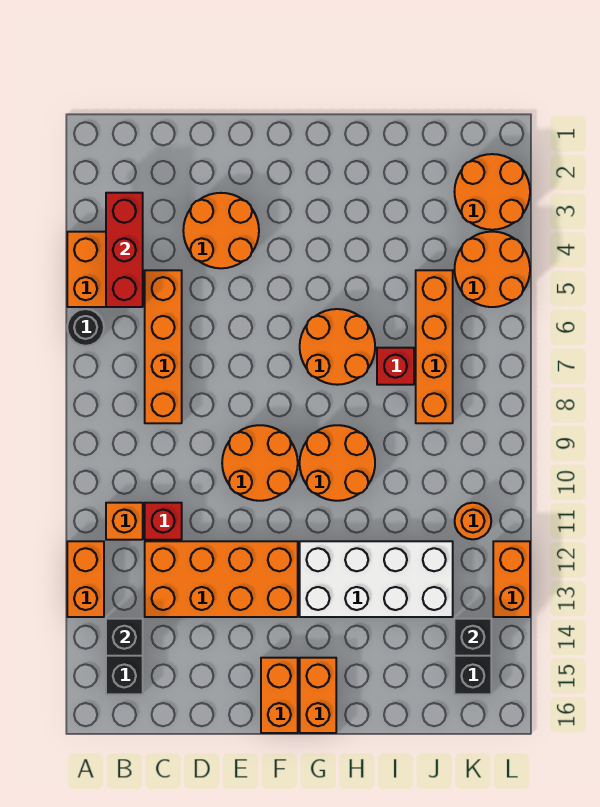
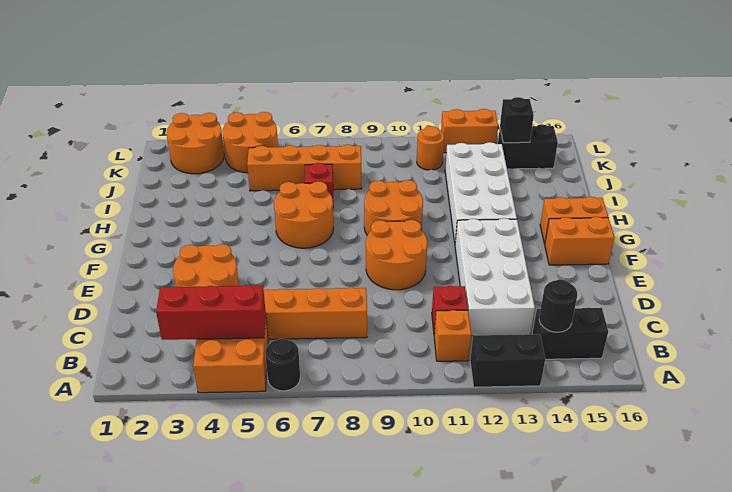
orange brick A12:A13 level 1 -> black brick A12:A13 level 1
black brick B14 level 2 -> black round brick B14 level 2
orange brick C12:F13 level 1 -> white brick C12:F13 level 1

